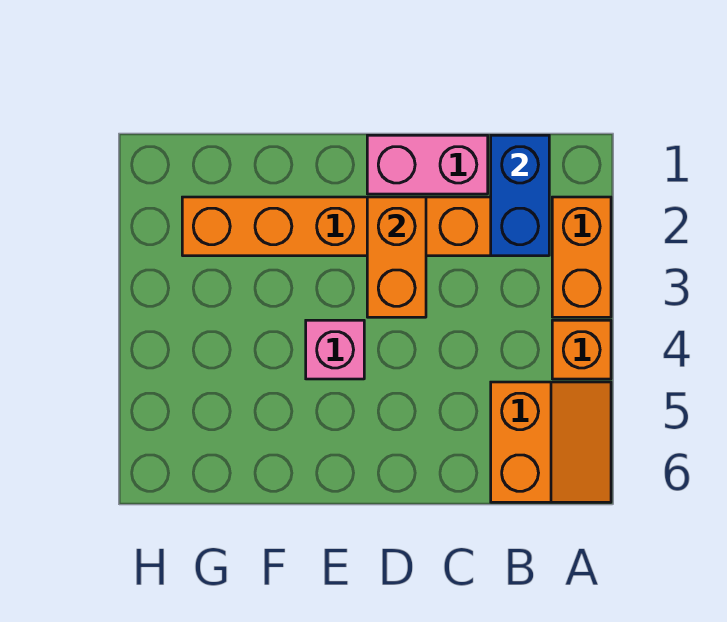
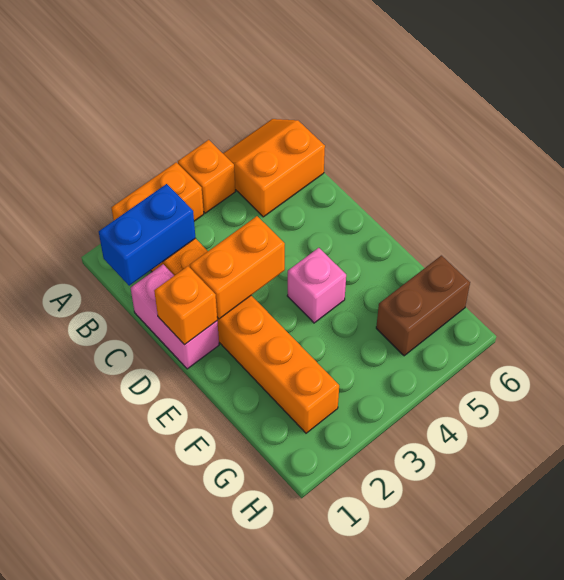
none -> orange brick D1 level 2
none -> brown brick G5:G6 level 1

